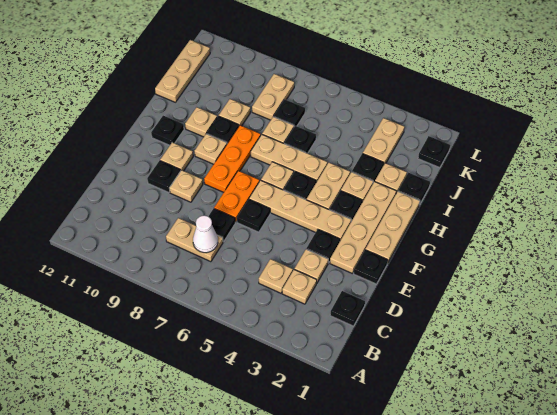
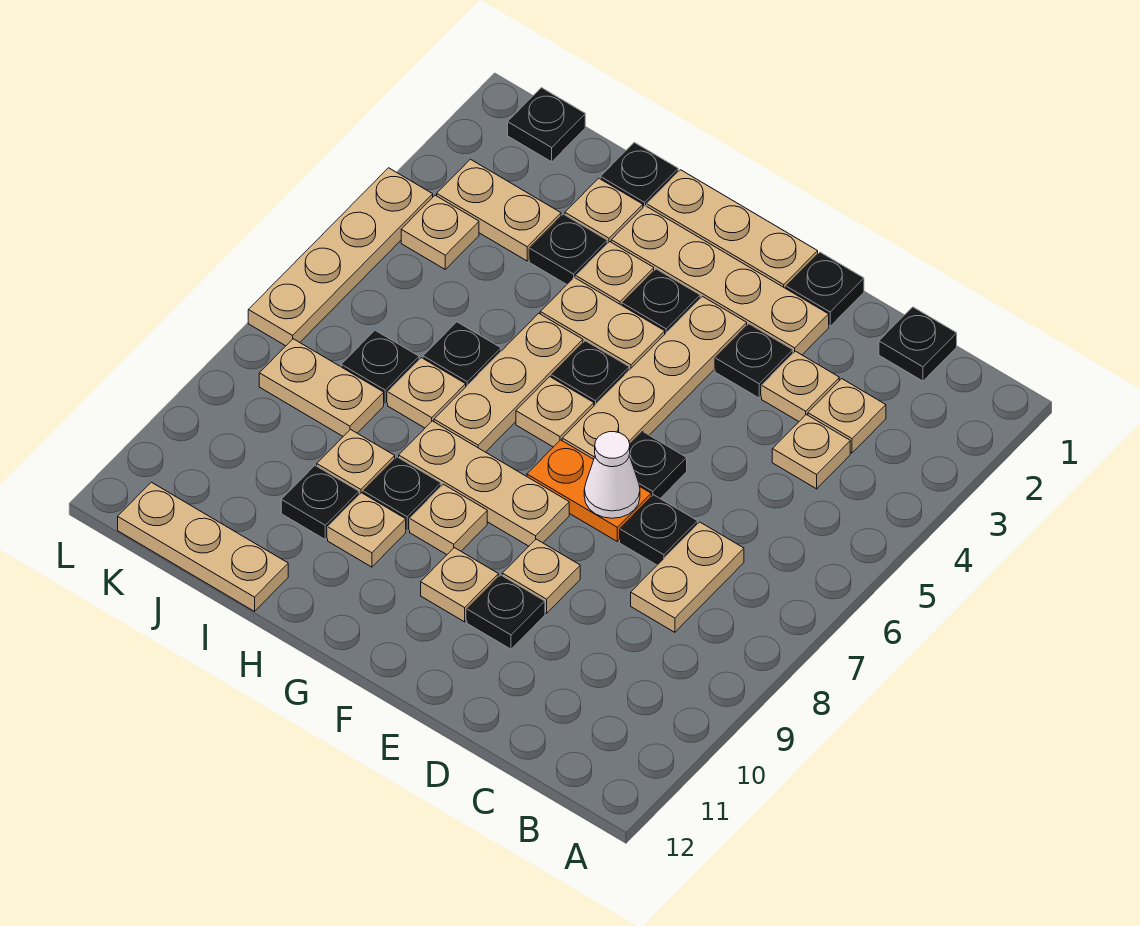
white cone C7 level 2 -> white cone E7 level 2
orange plate F8:H8 level 1 -> tan plate F8:H8 level 1
black plate G11 level 1 -> black plate I10 level 1
none -> tan plate K4 level 1
none -> tan plate L4:L7 level 1

